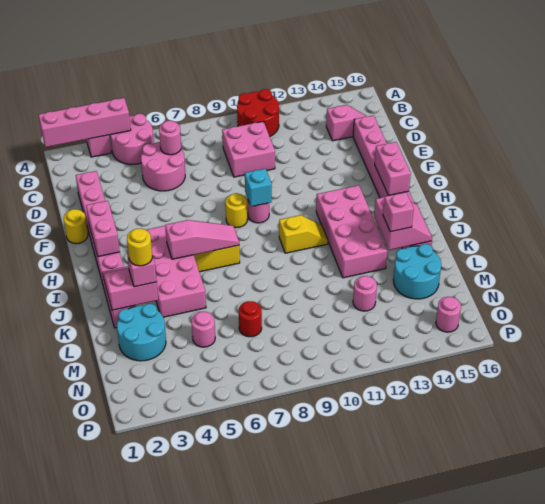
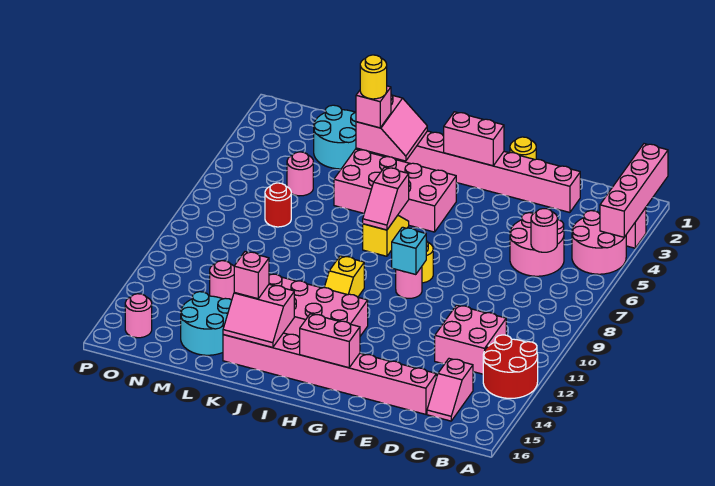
red round brick A10:B11 level 1 -> red round brick A12:B13 level 1
pink brick C9:D10 level 1 -> pink brick C11:D12 level 1
pink slope I5:I7 level 2 top 5 -> pink slope I6:I7 level 2 top 6

